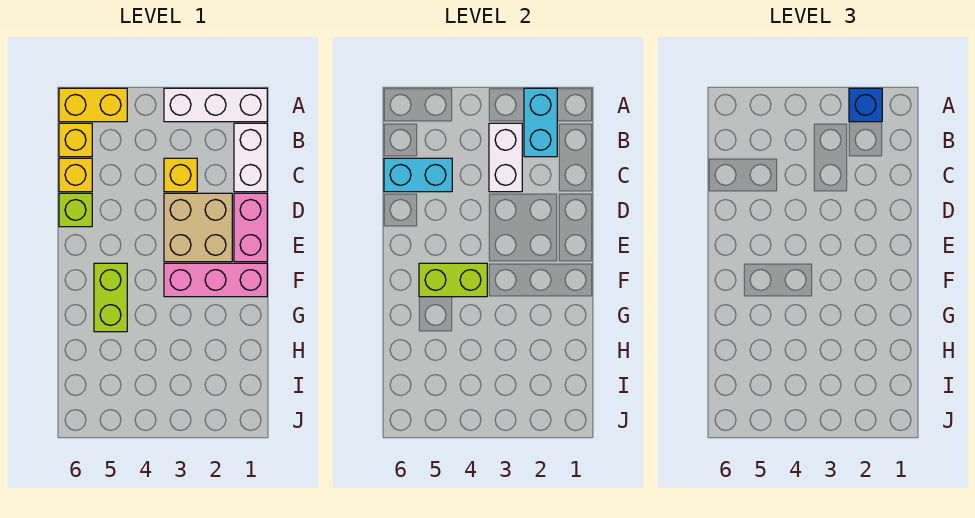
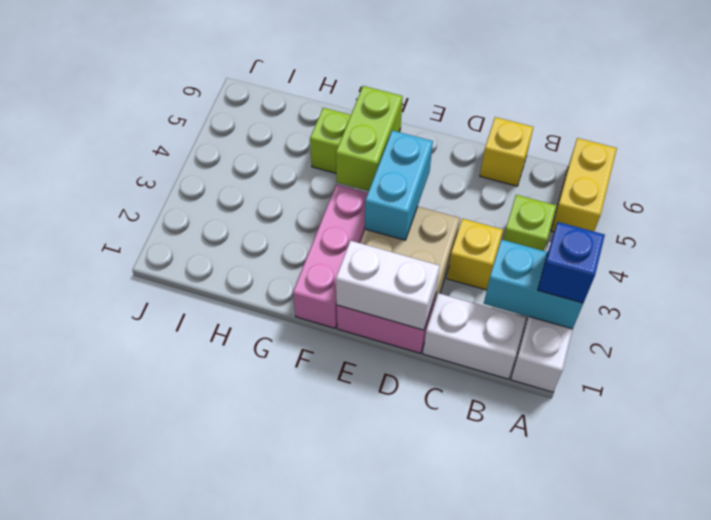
white brick B3:C3 level 2 -> white brick D1:E1 level 2
yellow brick B6 level 1 -> none
cyan brick C5:C6 level 2 -> cyan brick E3:E4 level 2
lime brick D6 level 1 -> lime brick B4 level 1

